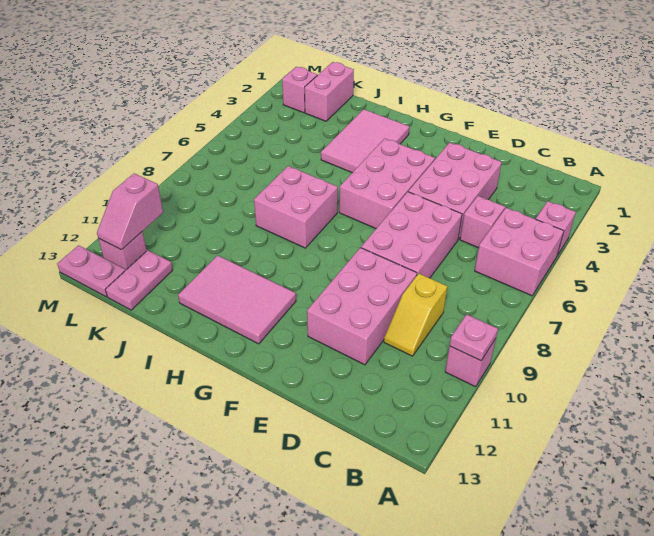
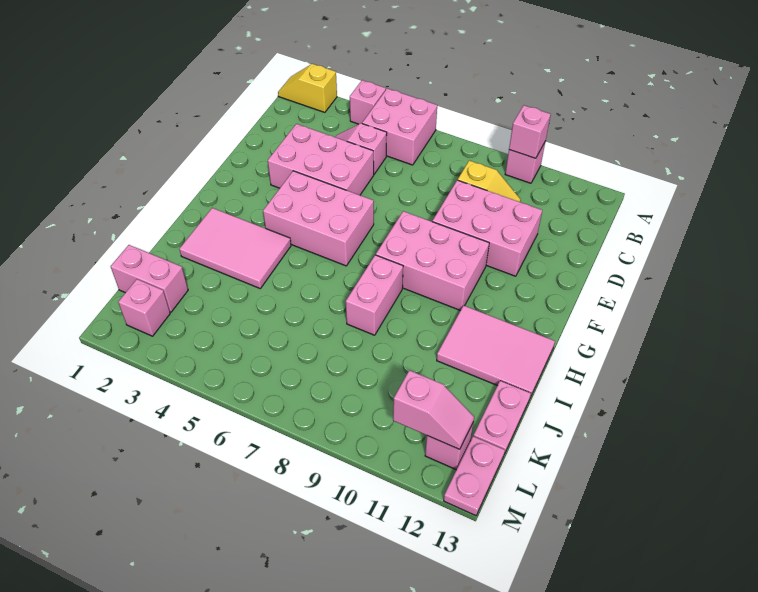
none -> yellow slope A1:A2 level 1 top 2
pink plate A10 level 2 -> pink brick A10 level 2
pink brick D6:E8 level 1 -> pink brick F8:G10 level 1
pink tile G11:I12 level 1 -> pink tile H11:I13 level 1
pink brick H7:I8 level 1 -> pink brick H8:I8 level 1
pink plate K12:K13 level 1 -> pink plate J13:K13 level 1

